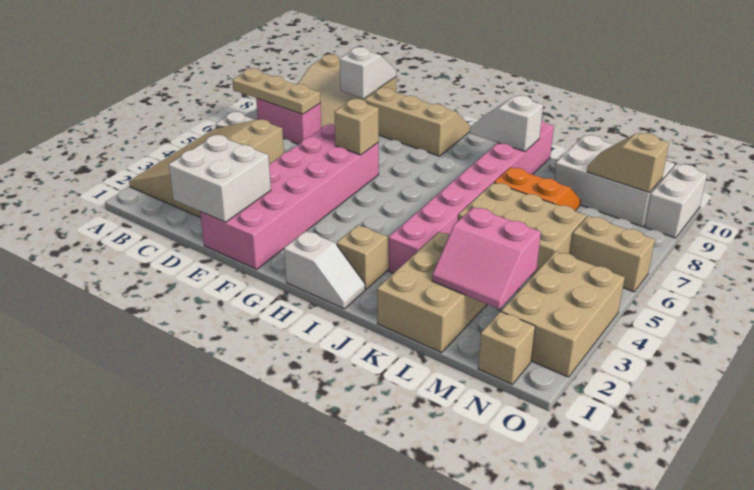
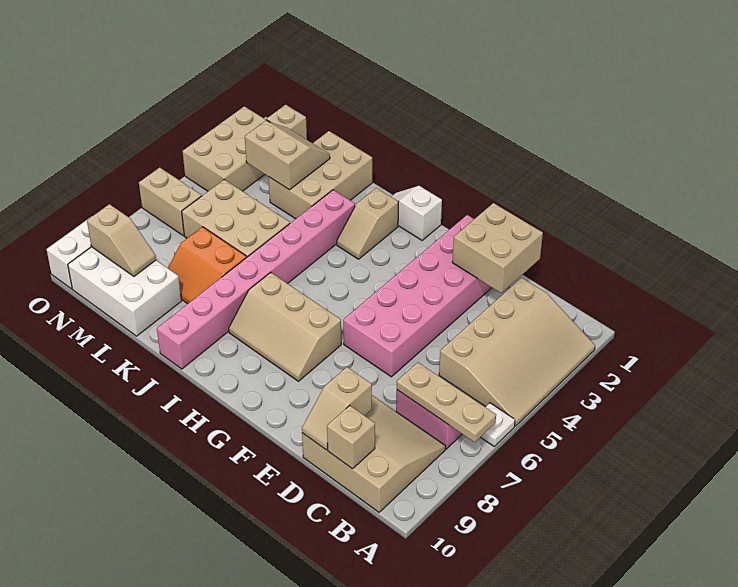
white brick D1:E2 level 2 -> tan brick D1:E2 level 2
white slope D9:D10 level 2 top 9 -> tan slope D9:D10 level 2 top 9
tan slope E9:G10 level 1 top 9 -> tan slope G7:I8 level 1 top 7
tan brick F6 level 2 -> tan brick C10 level 2
white slope I9:J9 level 2 top J -> none
pink slope L2:M3 level 2 top 3 -> tan slope L2:M3 level 2 top 3

